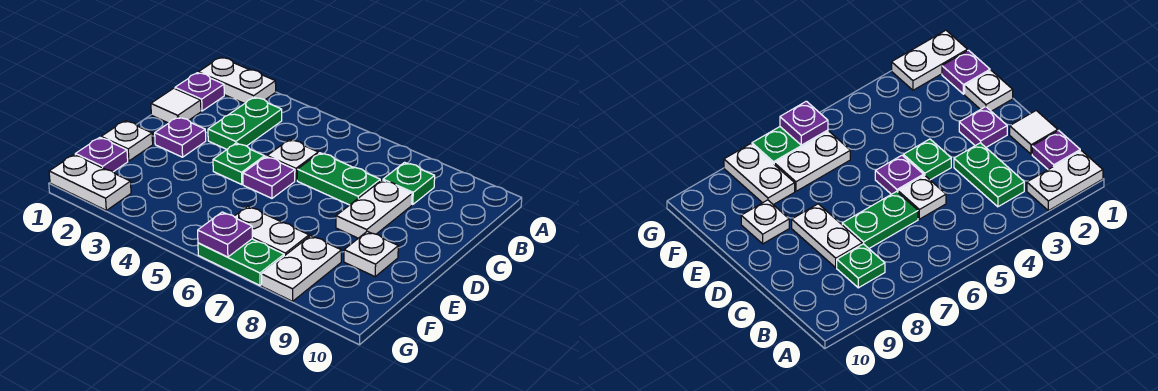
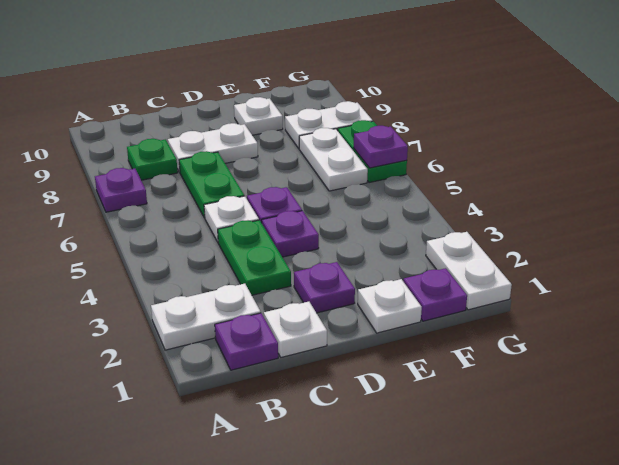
white plate A1:A2 level 1 -> white plate A2:B2 level 1
none -> purple plate A7 level 1
green plate B3:C3 level 1 -> green plate C3:C4 level 1
white tile C1 level 1 -> white plate C1 level 1
green plate D4 level 1 -> purple plate D4 level 1

